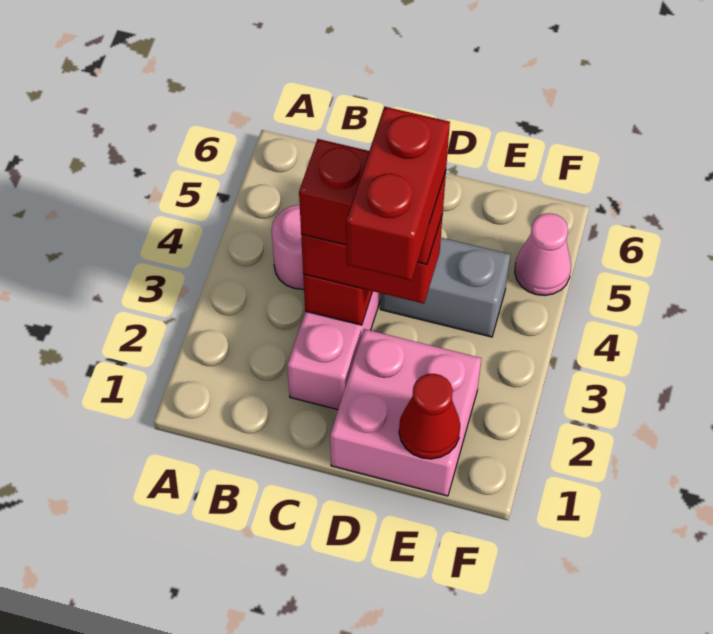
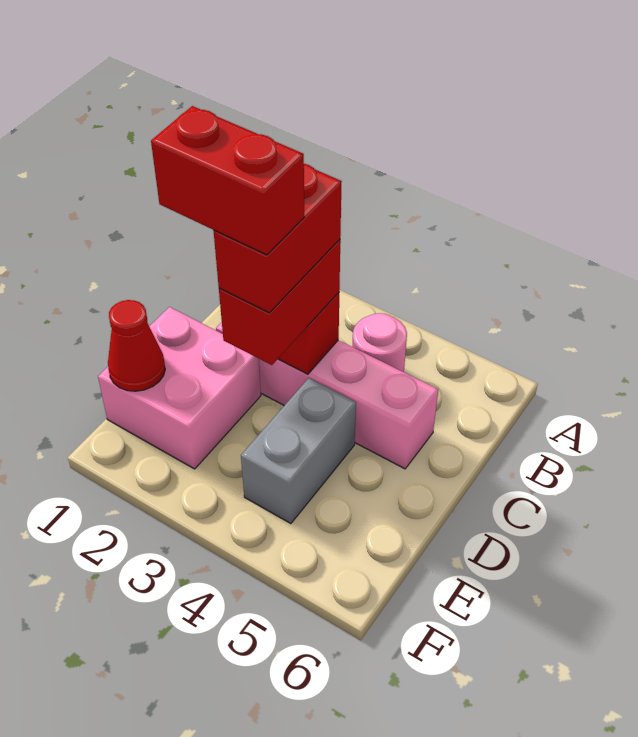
pink cone F5 level 1 -> none

